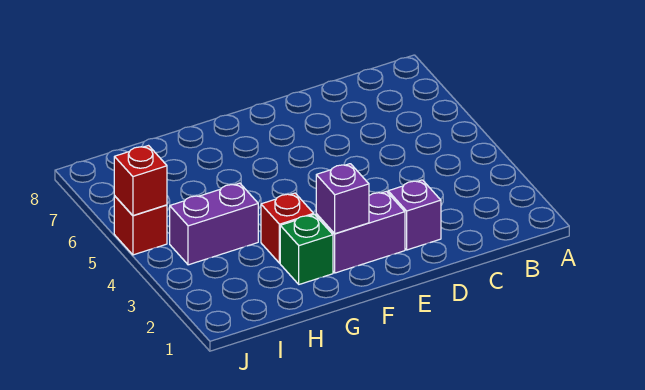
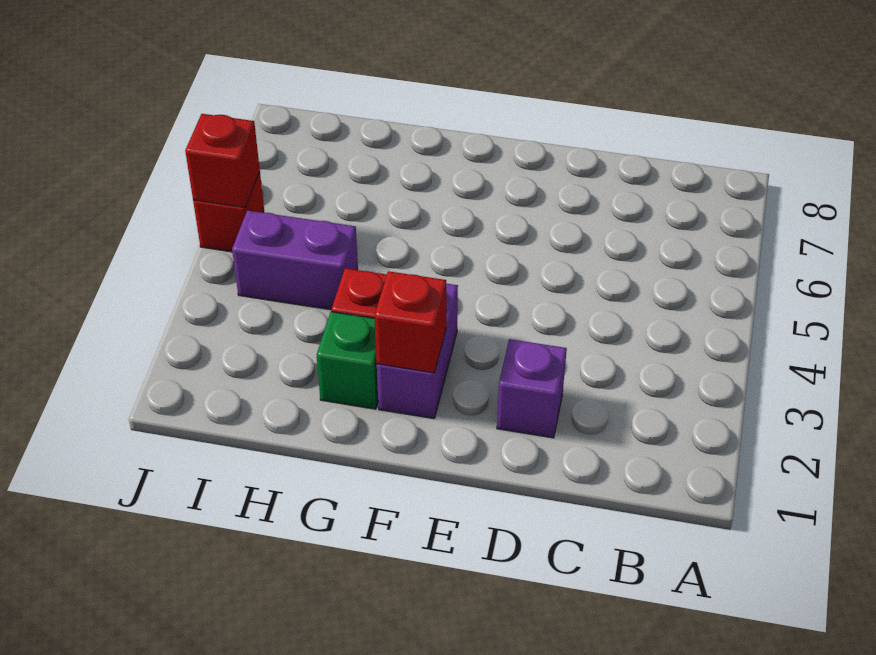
purple brick E2:F2 level 1 -> purple brick F2:F3 level 1
purple brick F2 level 2 -> red brick F2 level 2

